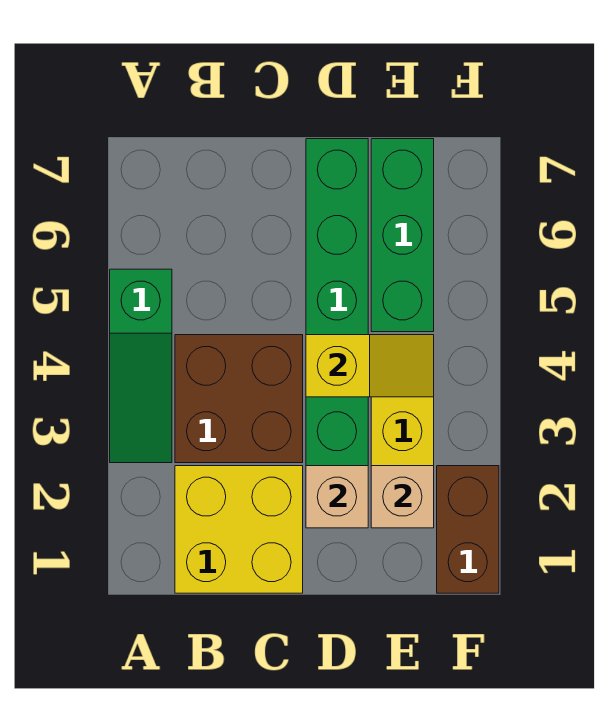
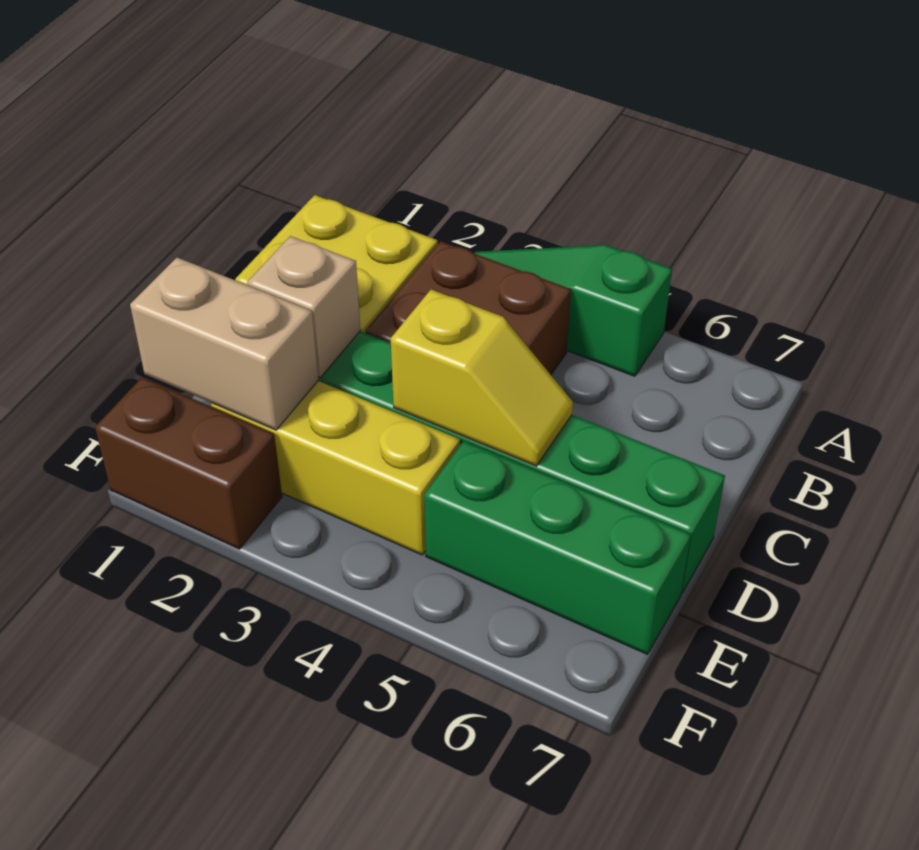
yellow slope D4:E4 level 2 top D -> yellow slope D4:D5 level 2 top 4
tan brick E2 level 2 -> tan brick E1:E2 level 2

